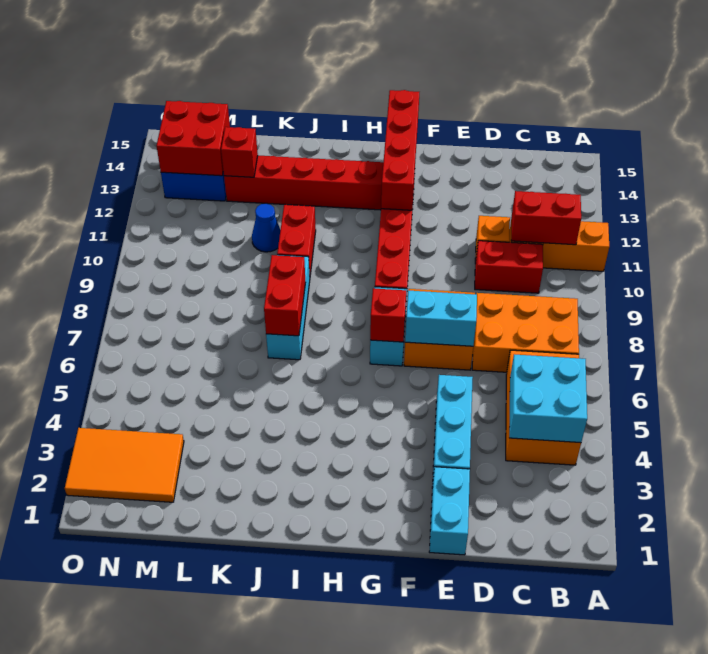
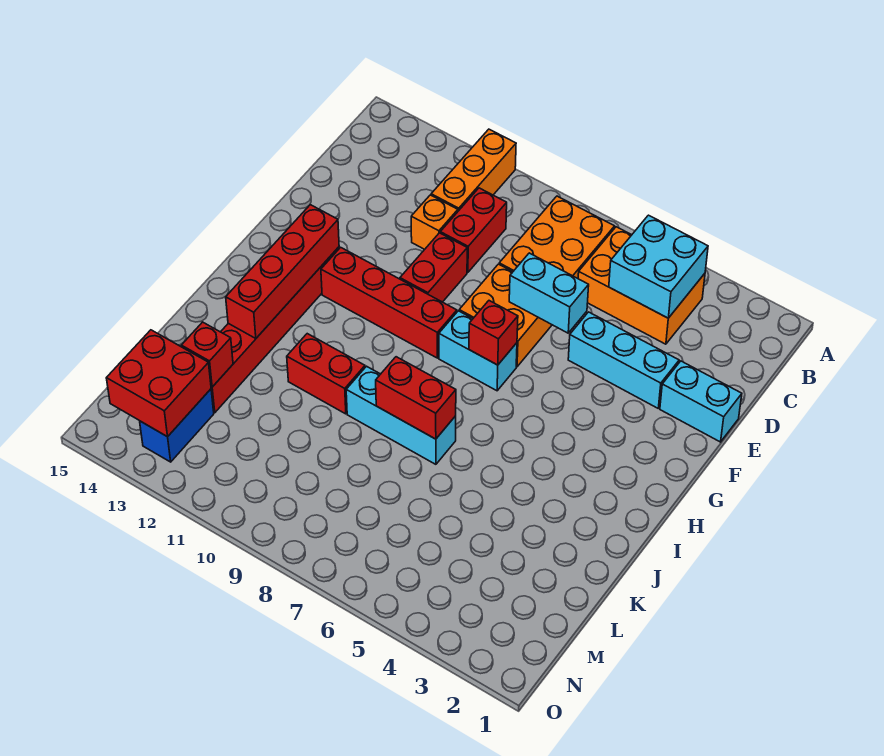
red brick B11:C11 level 2 -> red brick E10:F10 level 1
cyan brick E7:F7 level 2 -> cyan brick E6:E7 level 2
red brick G12:G15 level 2 -> red brick G13:J13 level 2
blue cone K11 level 1 -> none
orange tile M2:O3 level 1 -> none

